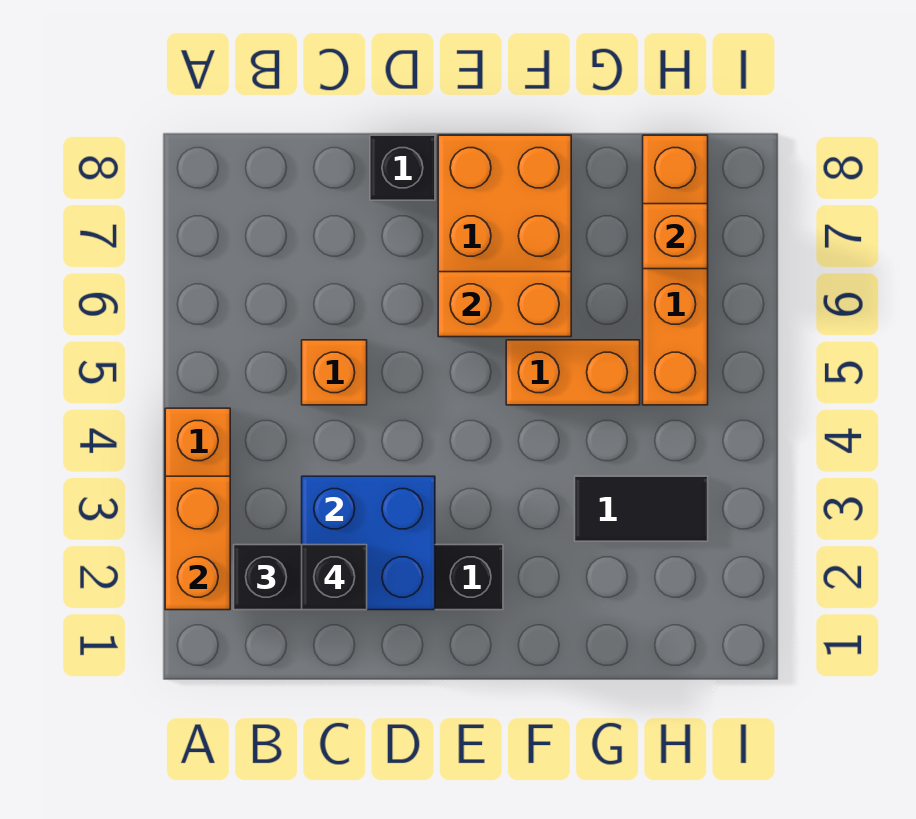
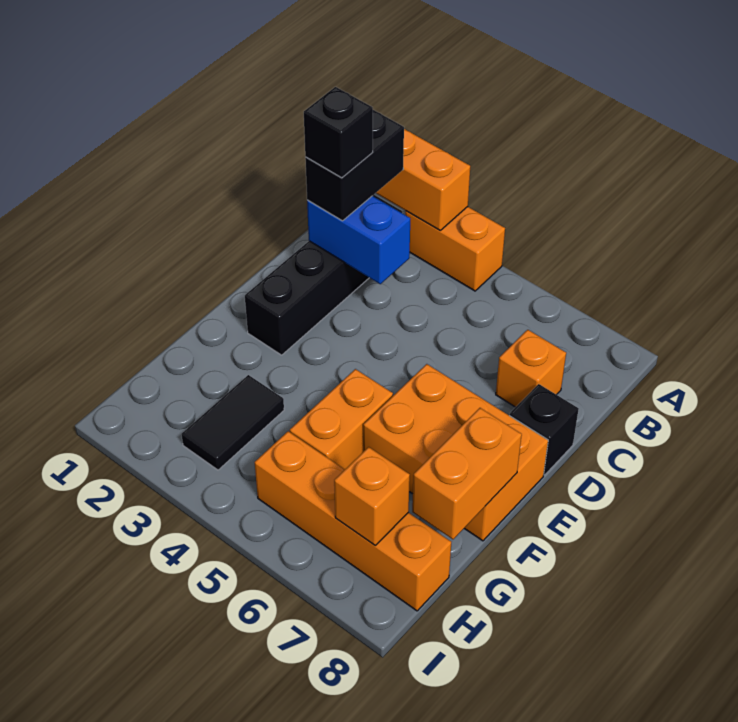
blue brick C2:D3 level 2 -> blue brick C2:C3 level 2
orange brick C5 level 1 -> orange brick C7 level 1
orange brick E6:F6 level 2 -> orange brick F8:G8 level 2

